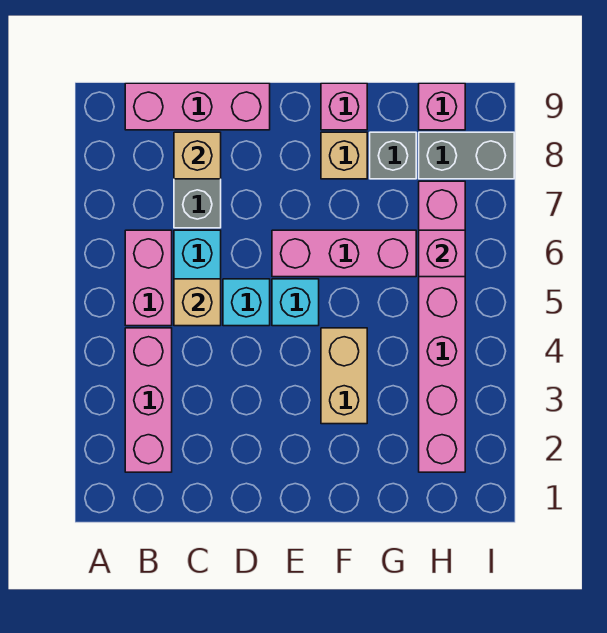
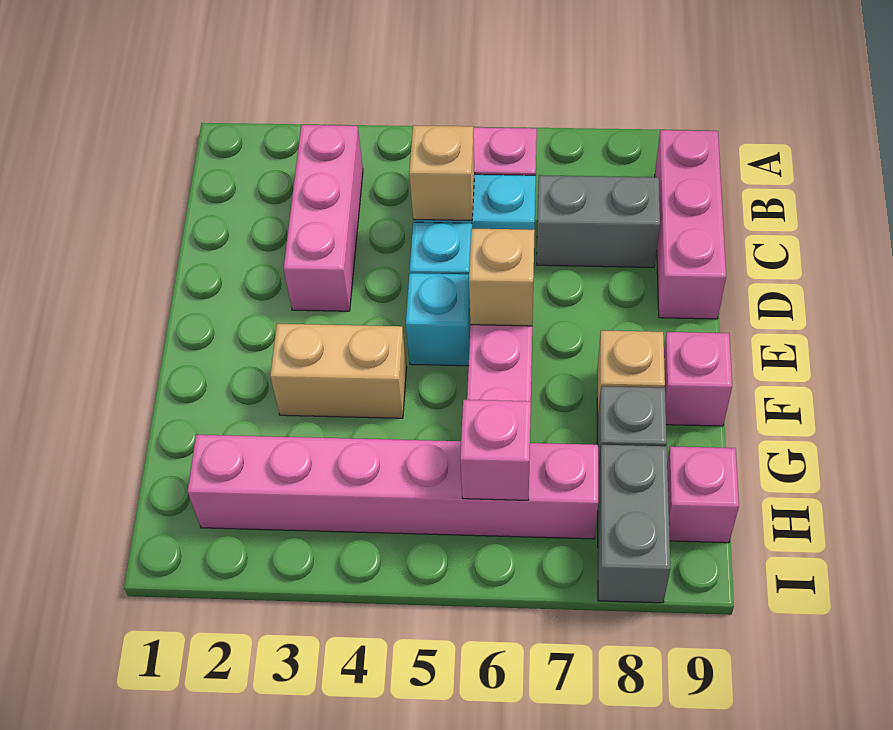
pink brick B2:B4 level 1 -> pink brick B3:D3 level 1
tan brick C8 level 2 -> tan brick E6 level 2

